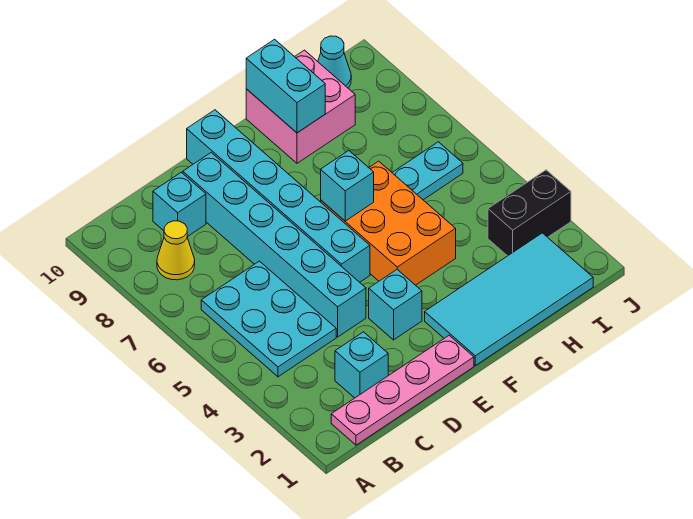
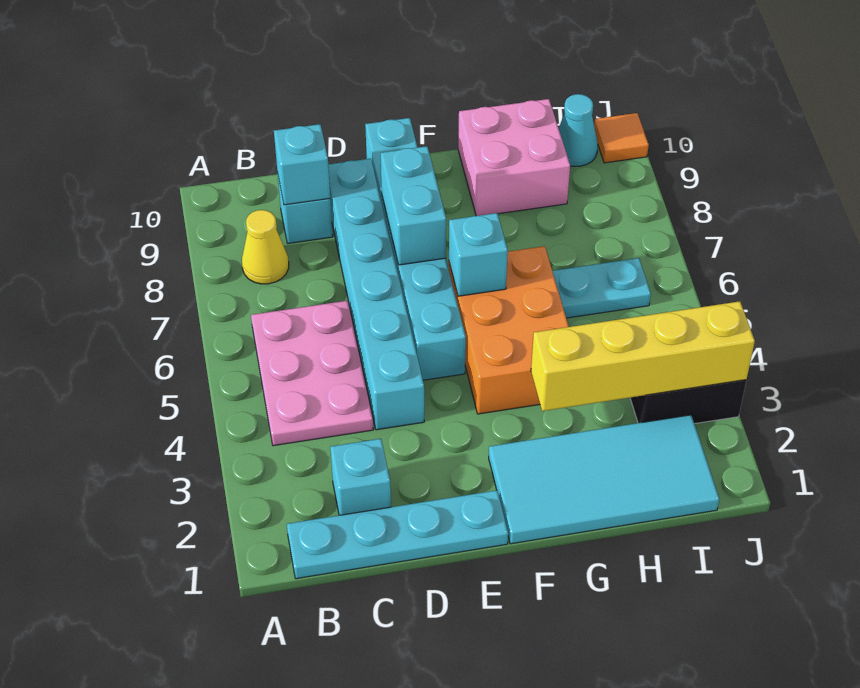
pink plate B1:E1 level 1 -> cyan plate B1:E1 level 1
cyan plate B4:C6 level 1 -> pink plate B4:C6 level 1
cyan brick E3 level 1 -> cyan brick C9 level 2
none -> yellow brick G3:J3 level 2
cyan brick G9:G10 level 2 -> cyan brick E7:E8 level 2
none -> orange tile J10 level 1

